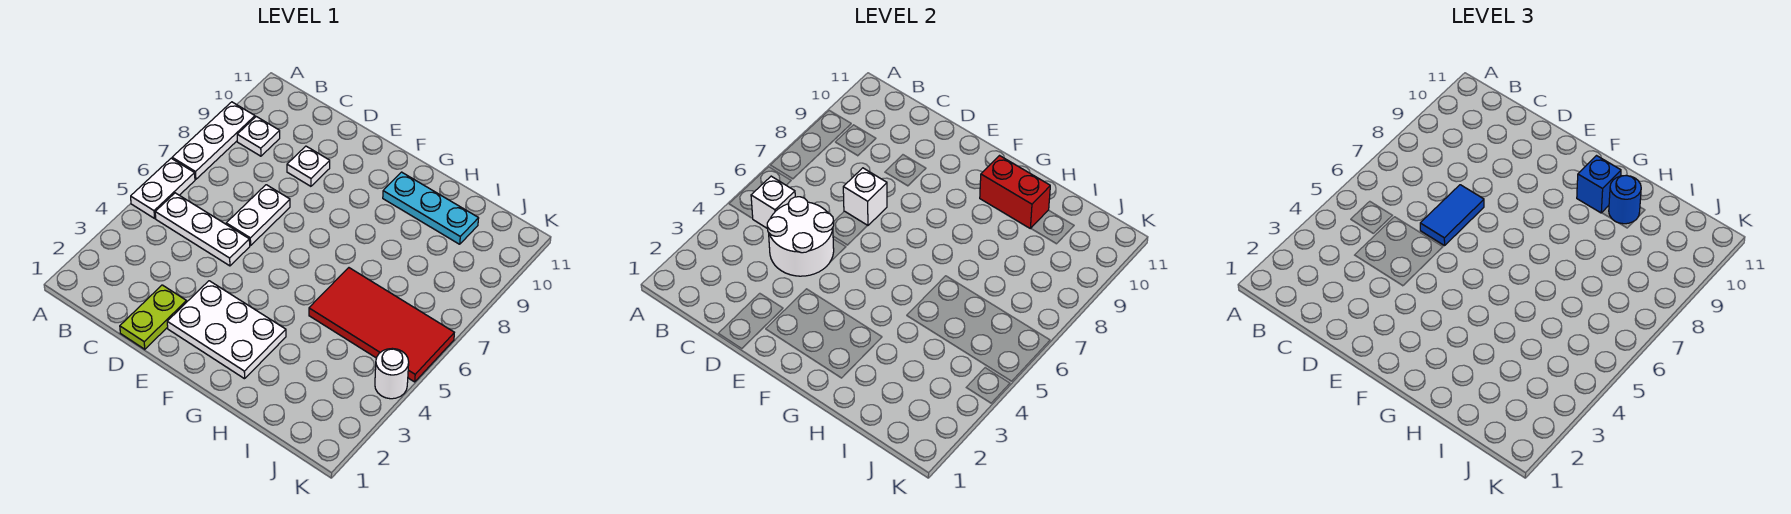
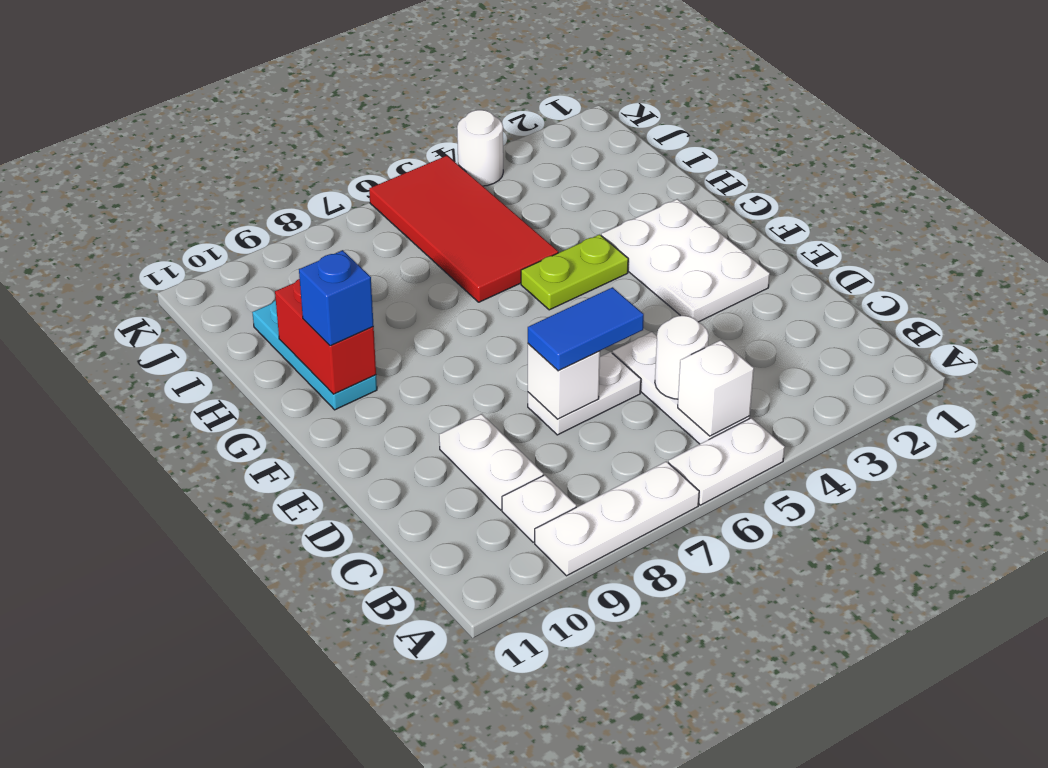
white round brick C4:D5 level 2 -> white round brick C5 level 2
lime plate D1:D2 level 1 -> lime plate G4:G5 level 1
white plate D9 level 1 -> white plate C9:D9 level 1
blue round brick H10 level 3 -> none

